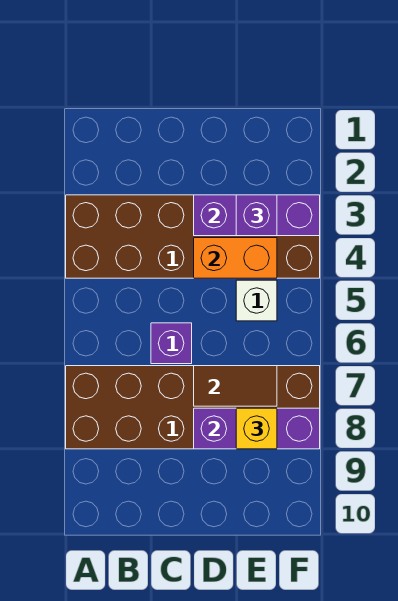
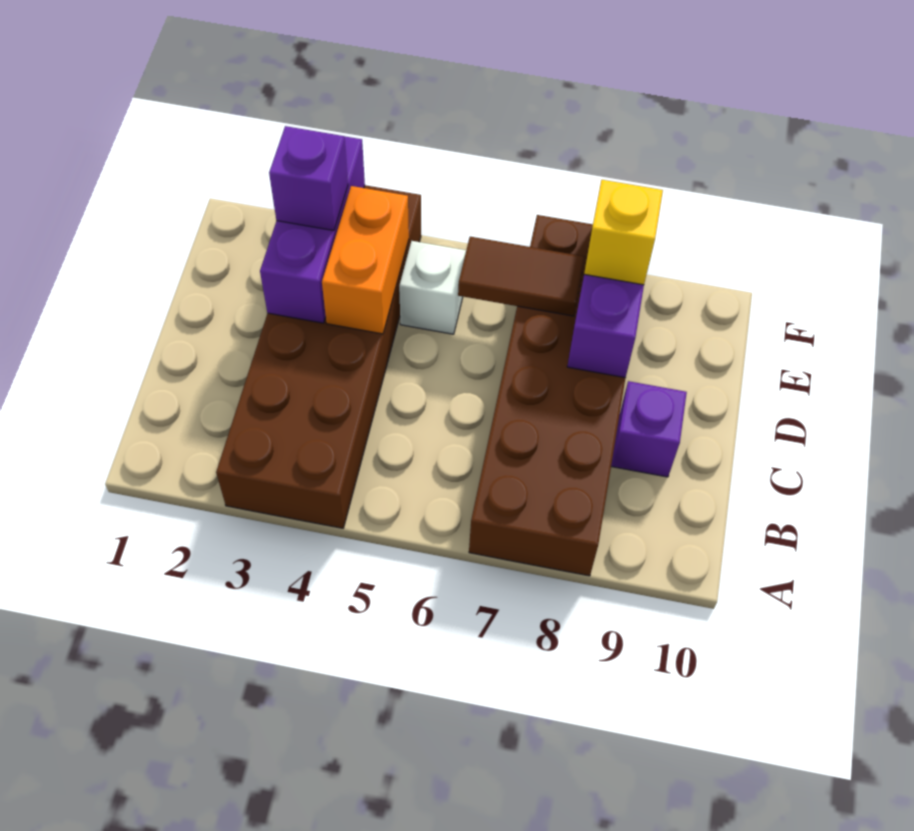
purple brick C6 level 1 -> purple brick C9 level 1
brown tile D7:E7 level 2 -> brown tile E6:E7 level 2

